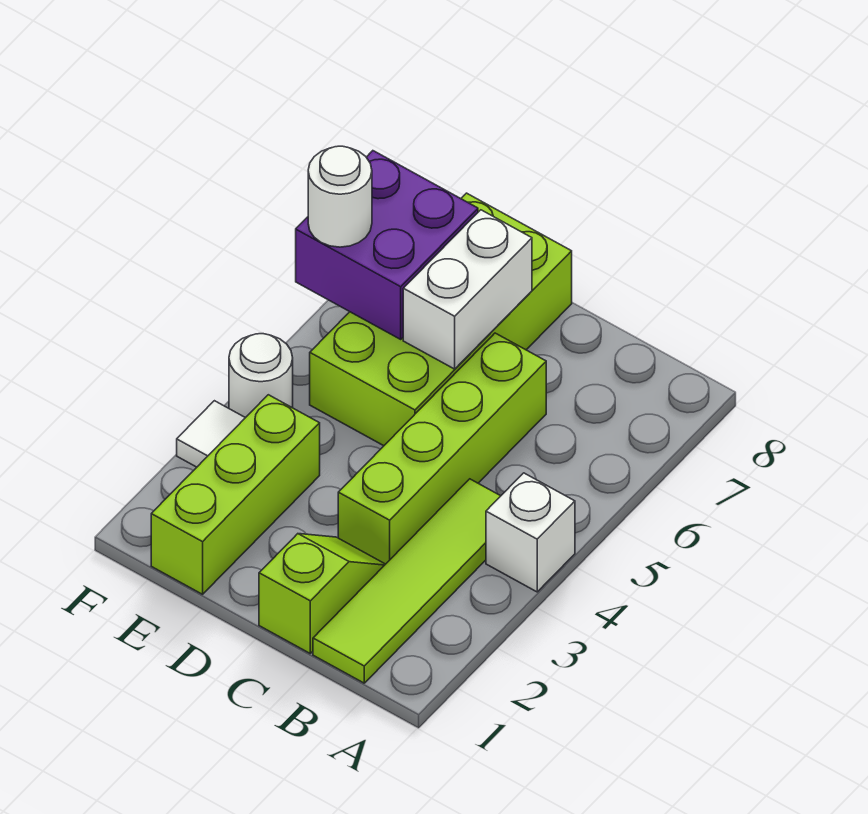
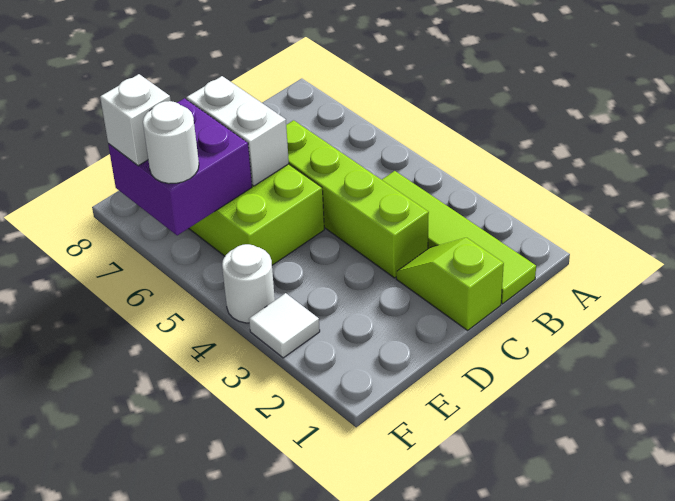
white brick A4 level 1 -> white brick F7 level 3
lime brick E1:E3 level 1 -> none

